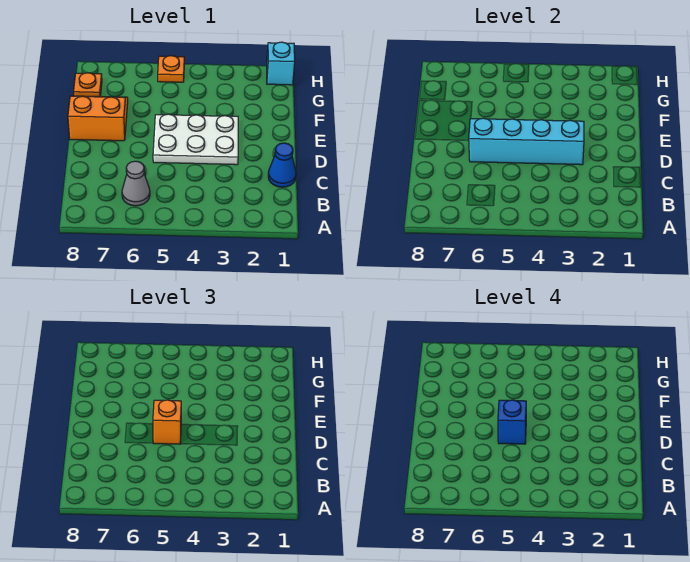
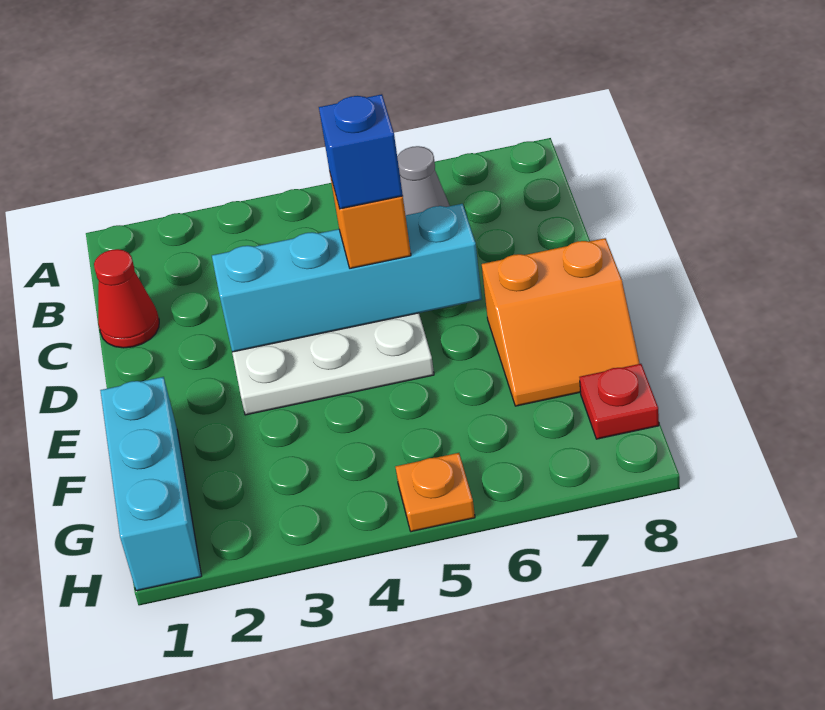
blue cone C1 level 1 -> red cone C1 level 1
orange plate G8 level 1 -> red plate G8 level 1
cyan brick H1 level 1 -> cyan brick F1:H1 level 1

